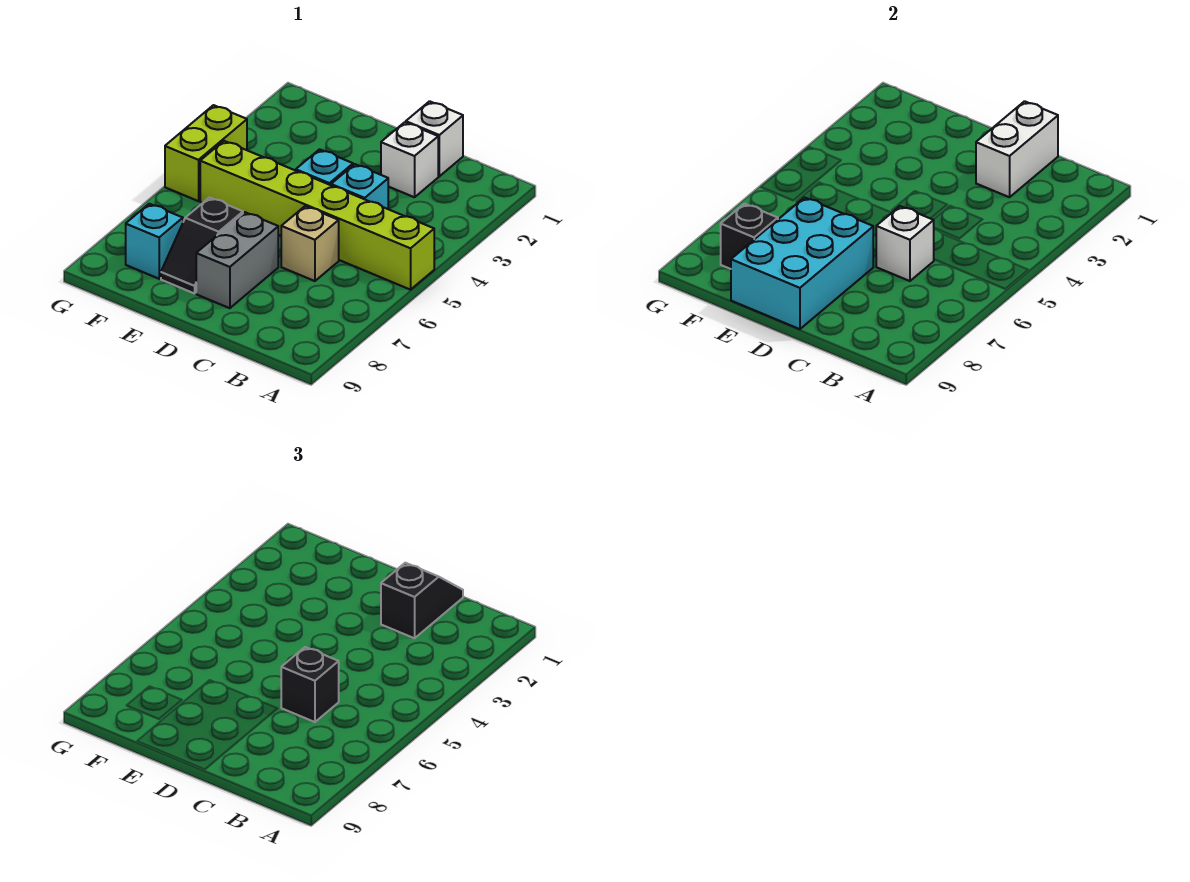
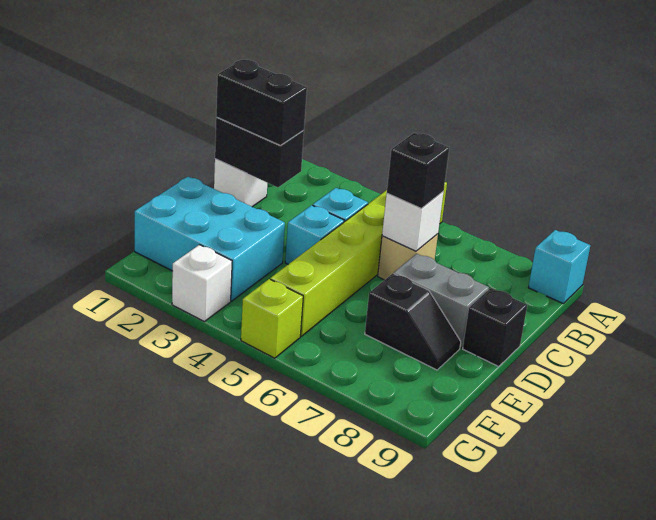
white brick C1:C2 level 2 -> black brick C1:C2 level 2
black slope C1:C2 level 3 top 2 -> black brick C1:C2 level 3
white brick C2 level 1 -> white brick G3 level 1
cyan brick D7:E9 level 2 -> cyan brick E1:F3 level 1
cyan brick F8 level 1 -> cyan brick A9 level 1
black brick F8 level 2 -> black brick D9 level 1
lime brick G4:G5 level 1 -> lime brick G5 level 1

